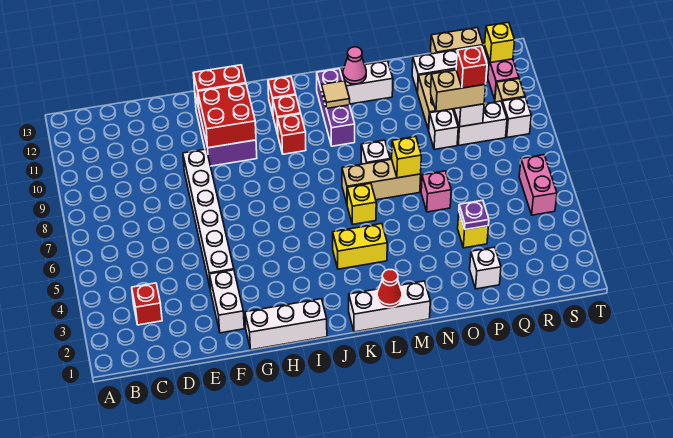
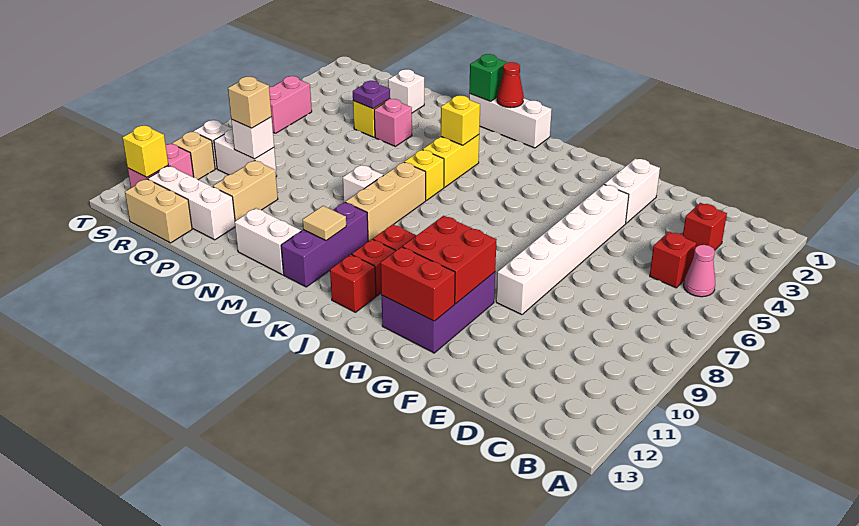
white brick G1:I1 level 1 -> none
yellow brick K4:L4 level 1 -> yellow brick L4:L5 level 1
tan brick L7:N7 level 1 -> tan brick L7:L9 level 1
none -> green brick M1 level 2
pink cone M12 level 2 -> pink cone B5 level 1
yellow brick N7 level 2 -> yellow brick L4 level 2
pink brick O6 level 1 -> pink brick O4 level 1
white brick P9 level 1 -> none
tan brick P9:Q9 level 3 -> tan brick Q9 level 3
red brick Q9 level 4 -> red brick C5 level 1

